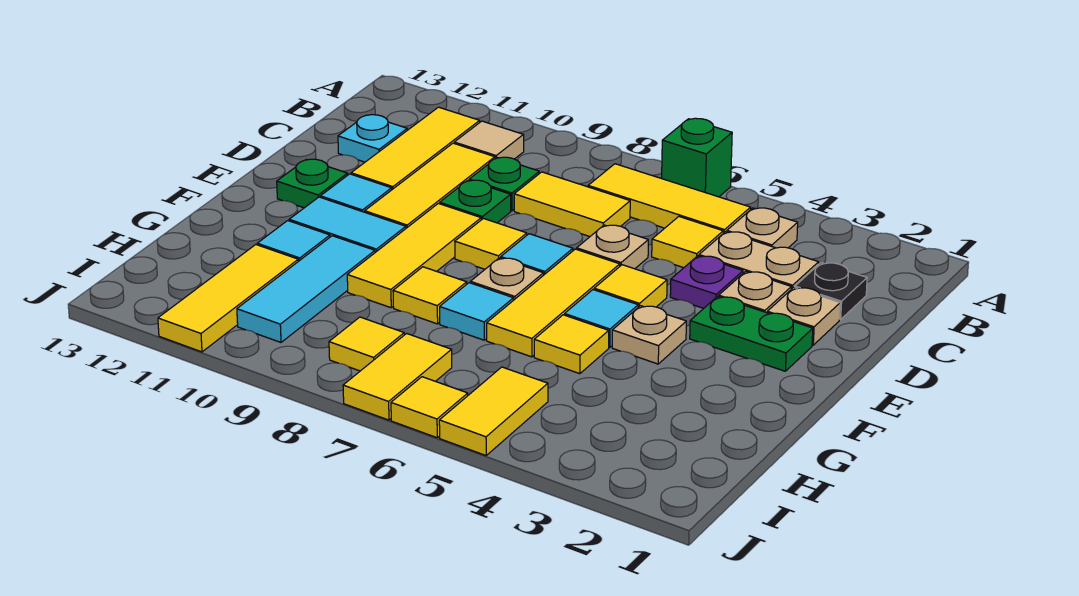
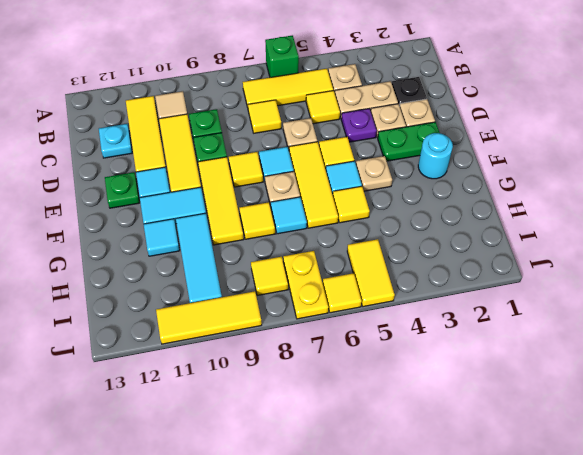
yellow tile C7:C8 level 1 -> yellow tile C7 level 1
none -> cyan round brick F2 level 1
yellow tile H11:J11 level 1 -> yellow tile J9:J11 level 1
yellow tile I7:J7 level 1 -> yellow plate I7:J7 level 1

